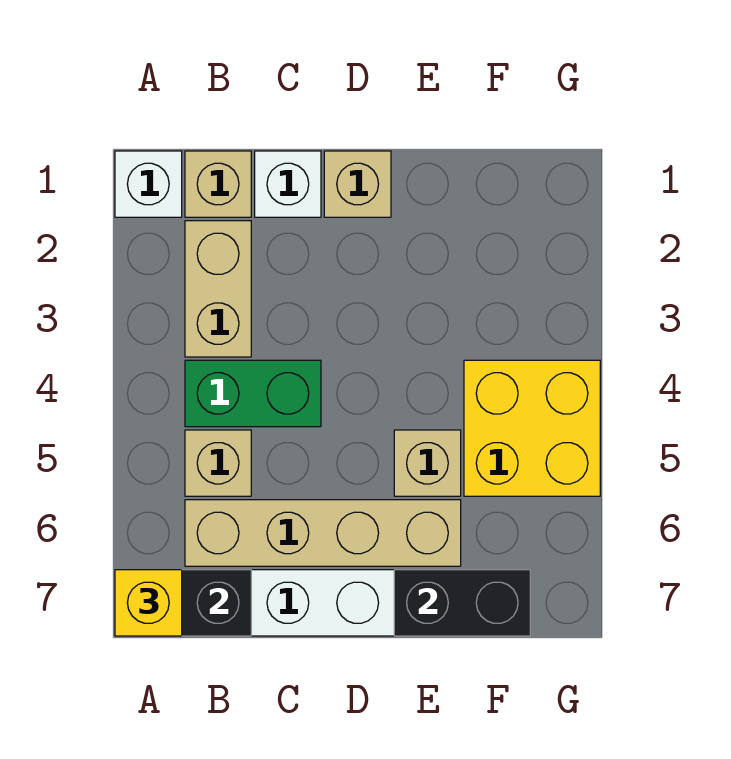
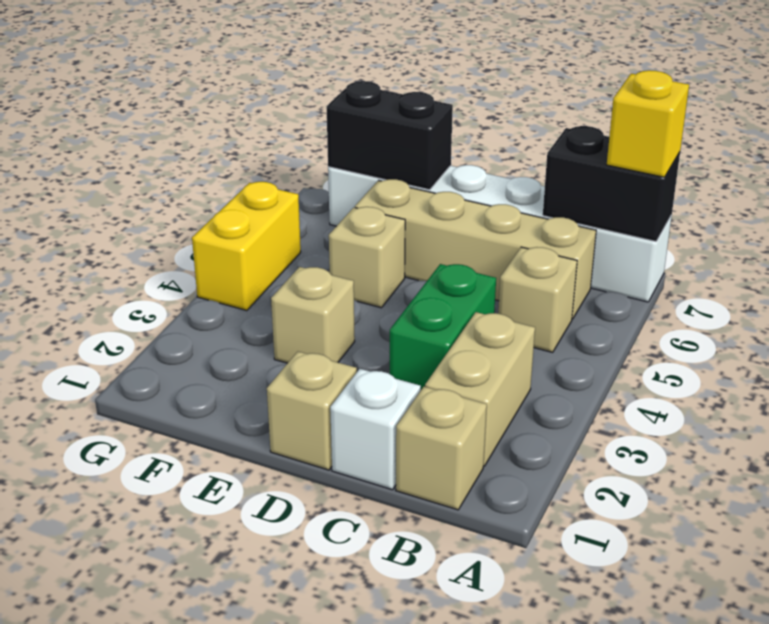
white brick A1 level 1 -> none
green brick B4:C4 level 1 -> green brick C3:C4 level 1
none -> tan brick E3 level 1
yellow brick F4:G5 level 1 -> yellow brick G4:G5 level 1

